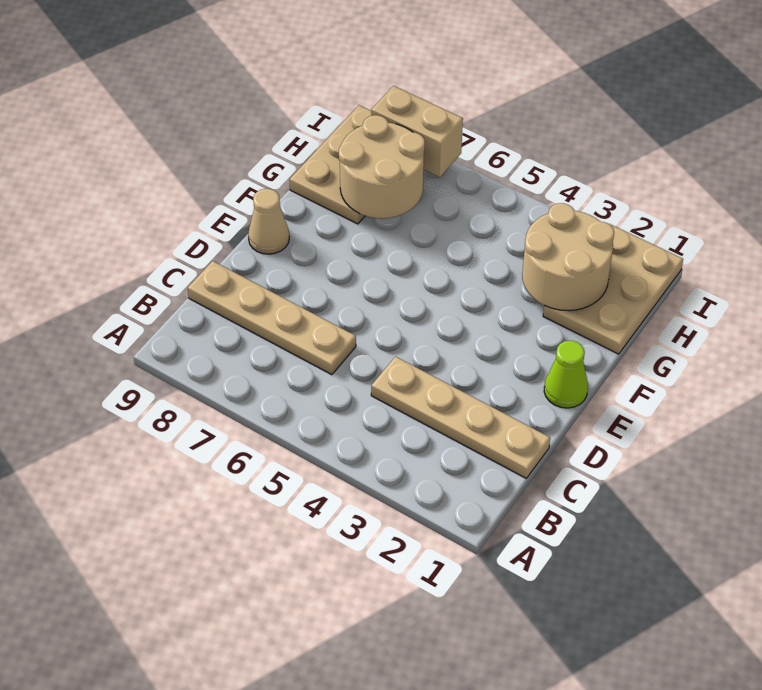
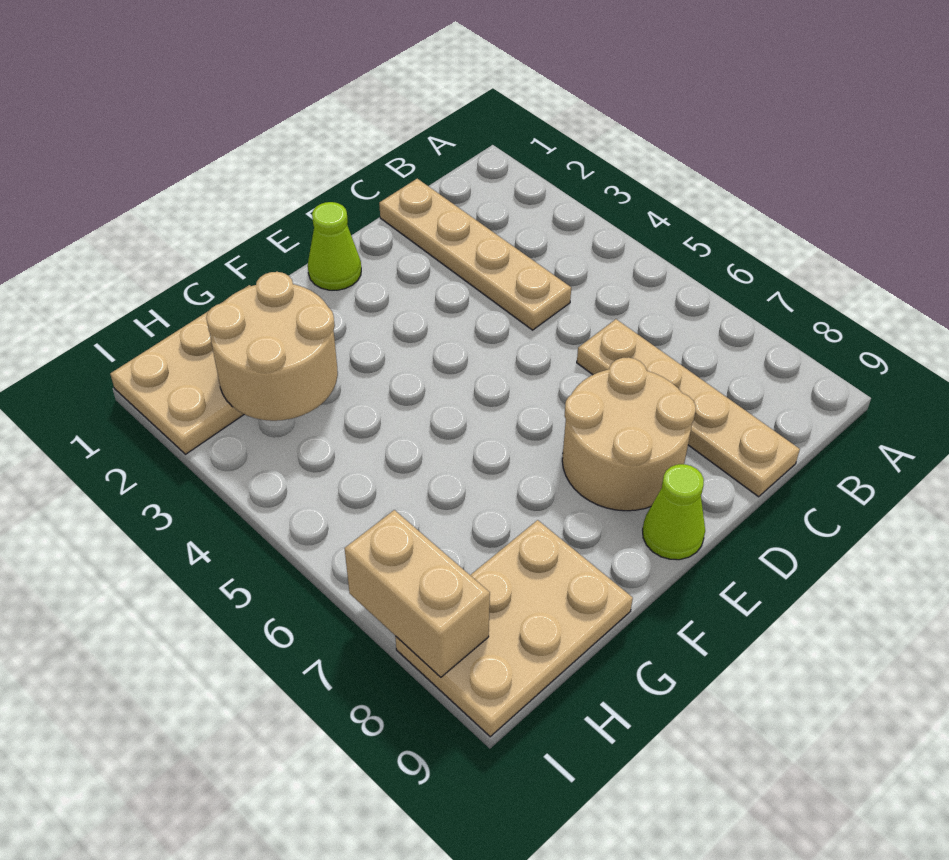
tan cone E9 level 1 -> lime cone E9 level 1
tan round brick G7:H8 level 2 -> tan round brick D7:E8 level 1

